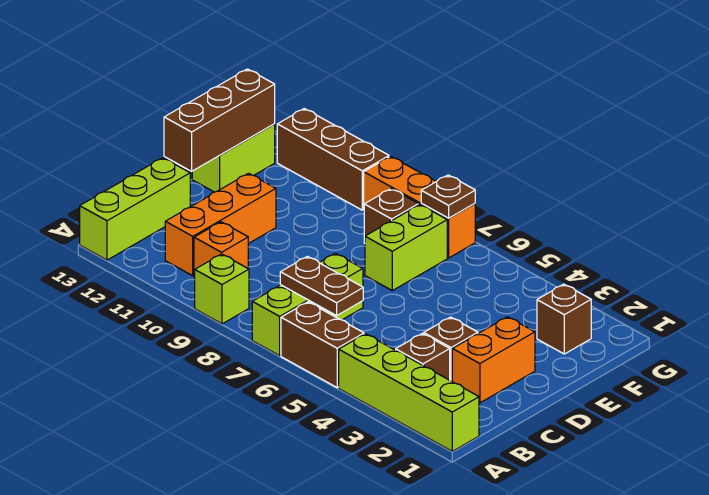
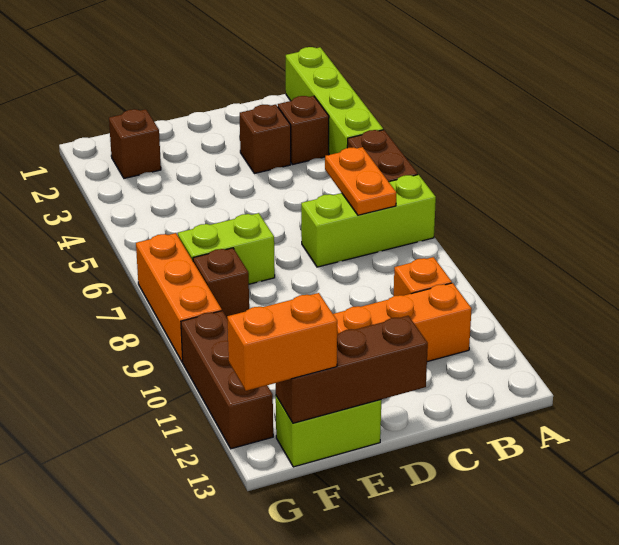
lime brick A9 level 1 -> none
lime brick A13:C13 level 1 -> none
brown plate B6:B7 level 2 -> orange plate B6:B7 level 2
orange brick C2:D2 level 1 -> orange brick F13:G13 level 3
brown plate G7 level 2 -> none

